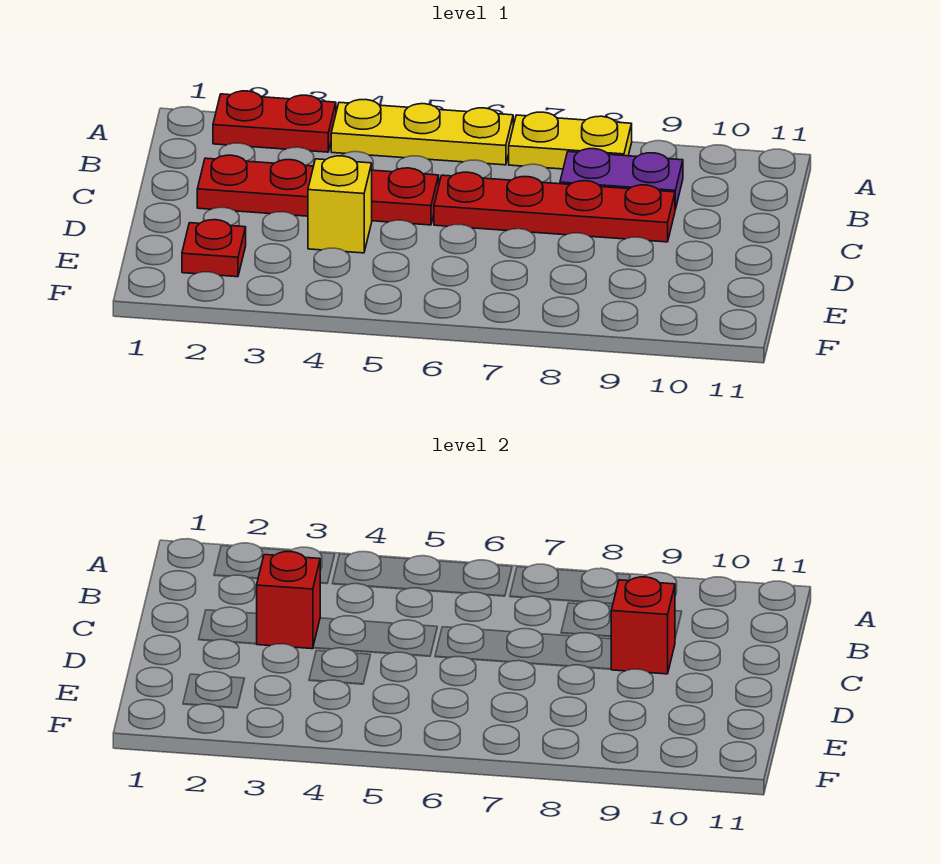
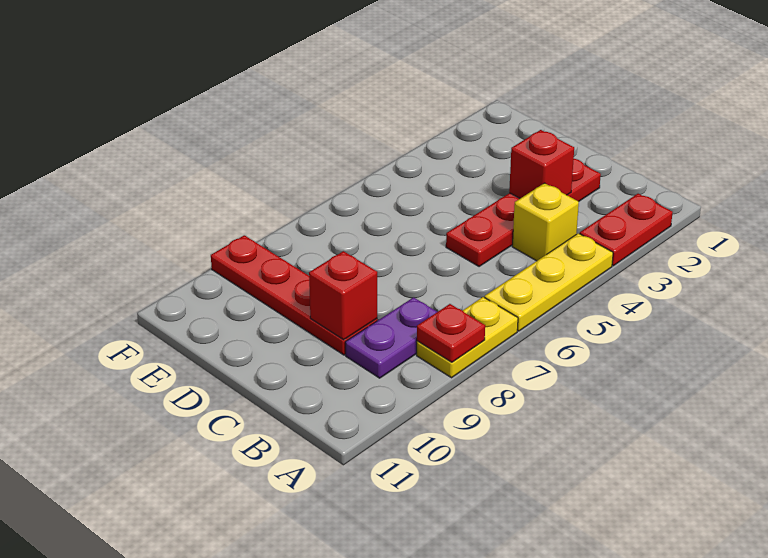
red plate C6:C9 level 1 -> red plate C9:F9 level 1
yellow brick D4 level 1 -> yellow brick B4 level 1
red plate E2 level 1 -> red plate A8 level 2

